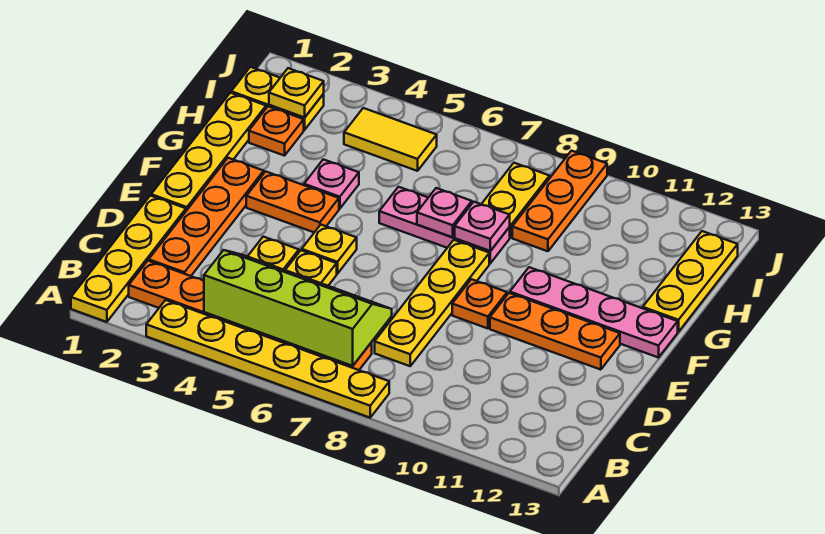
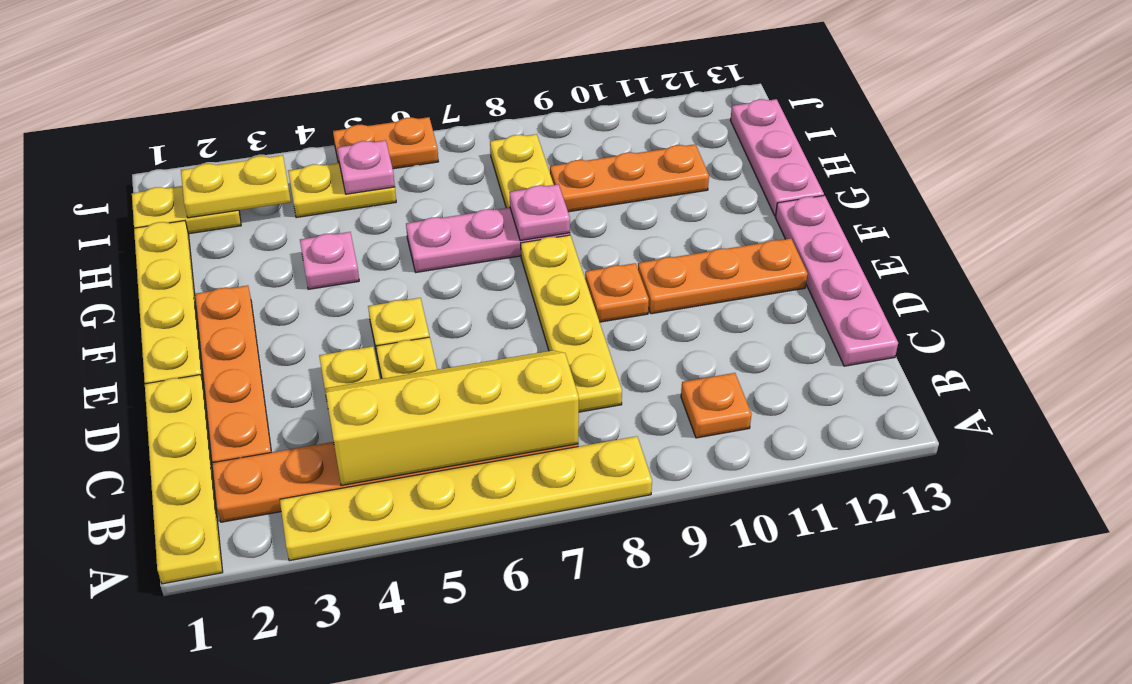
lime slope B4:C7 level 2 top B -> yellow slope B4:C7 level 2 top B
orange plate F3:F4 level 1 -> orange plate J5:J6 level 1
pink plate F10:F13 level 1 -> pink plate C13:F13 level 1
pink plate G7 level 2 -> pink plate I5 level 2
yellow plate G13:I13 level 1 -> pink plate G13:I13 level 1
orange plate H2 level 1 -> orange plate B10 level 1
orange plate H9:J9 level 1 -> orange plate H9:H11 level 1
yellow plate I2 level 2 -> yellow plate I2:I3 level 2
yellow tile I4:I5 level 1 -> yellow plate I4:I5 level 1

